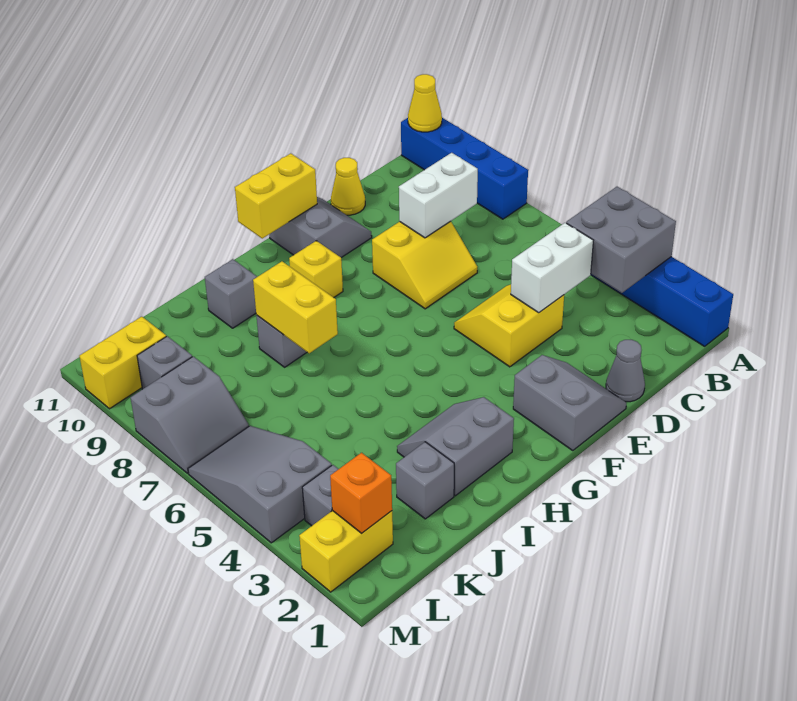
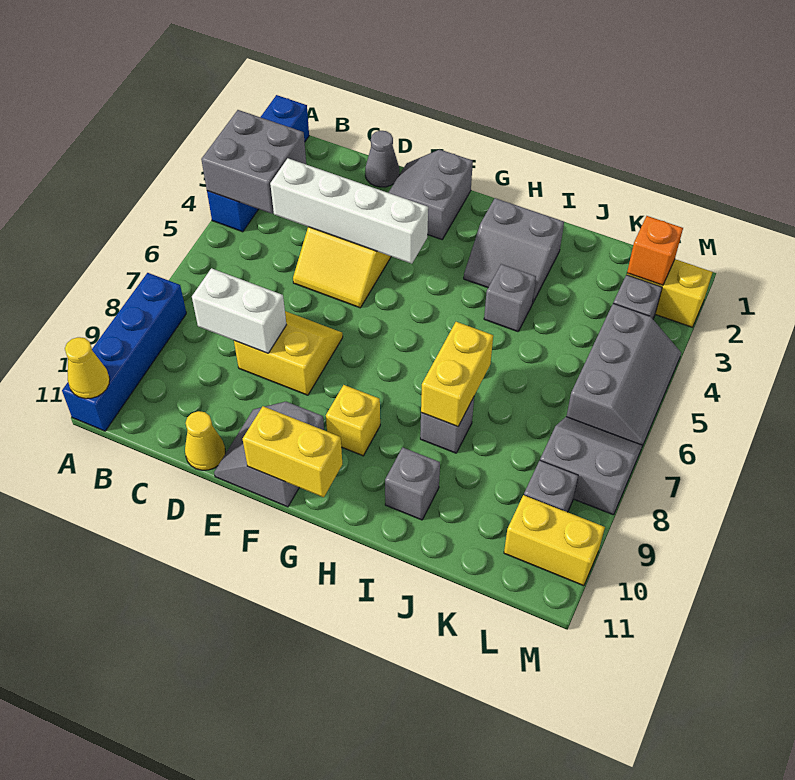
white brick C4:D4 level 2 -> white brick C4:F4 level 2
grey brick J2 level 1 -> grey brick I4 level 1
grey slope L4:M6 level 1 top 4 -> grey slope L4:M6 level 1 top L

